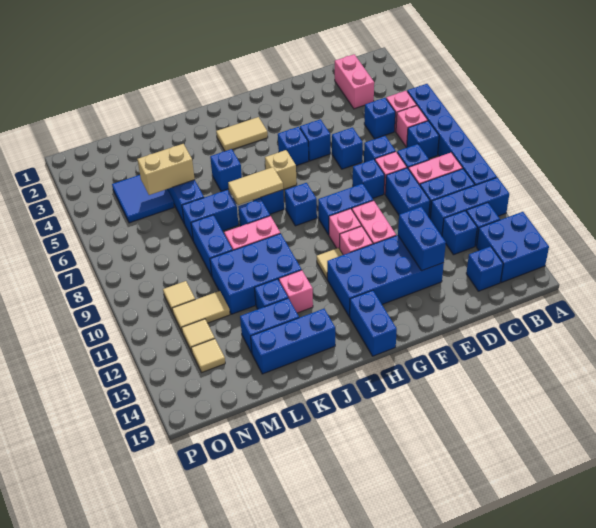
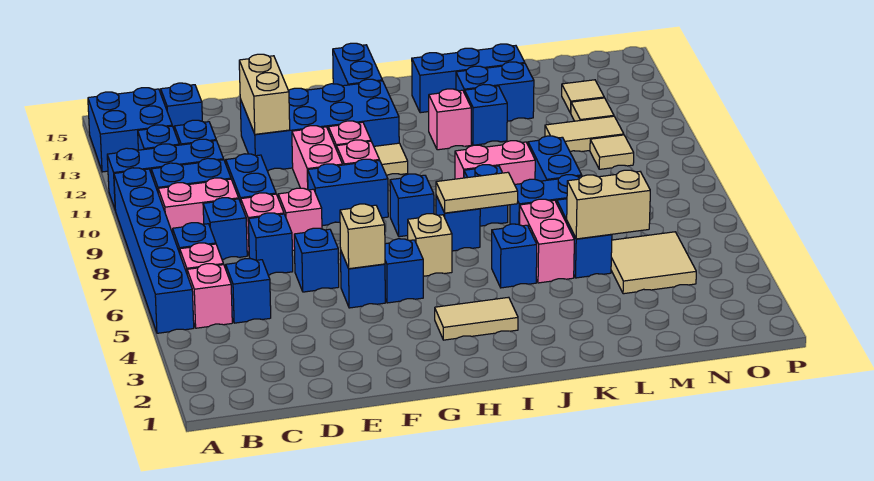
pink brick C2:C3 level 1 -> pink brick K5:K6 level 1
blue brick E8 level 1 -> pink brick E8 level 1
blue brick E12:E13 level 2 -> tan brick E12:E13 level 2
none -> tan brick F5 level 2
blue brick J10:L11 level 1 -> none
blue tile M4:N5 level 1 -> tan tile M4:N5 level 1

